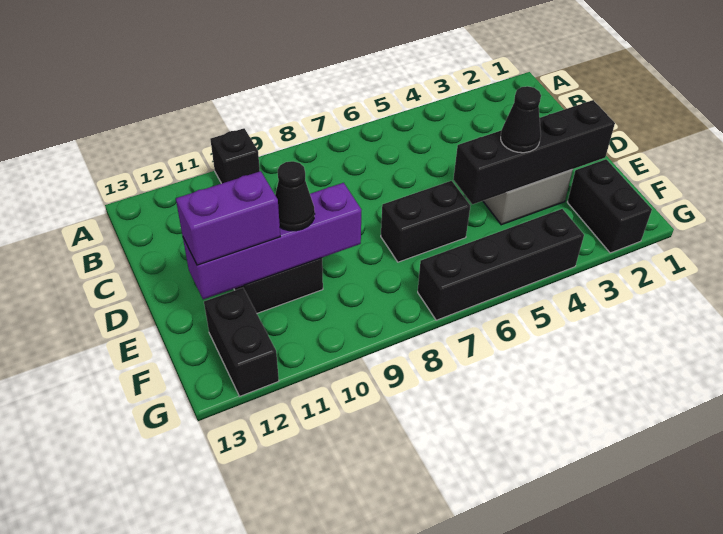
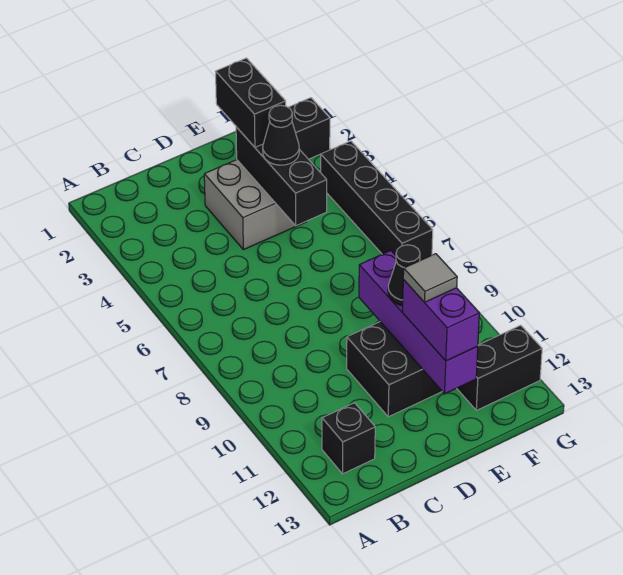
black brick A10 level 1 -> black brick B12 level 1
black brick E2:E5 level 2 -> black brick E3:E5 level 2
black brick E6:E7 level 1 -> black brick E2:E3 level 3
none -> grey tile E11 level 4

